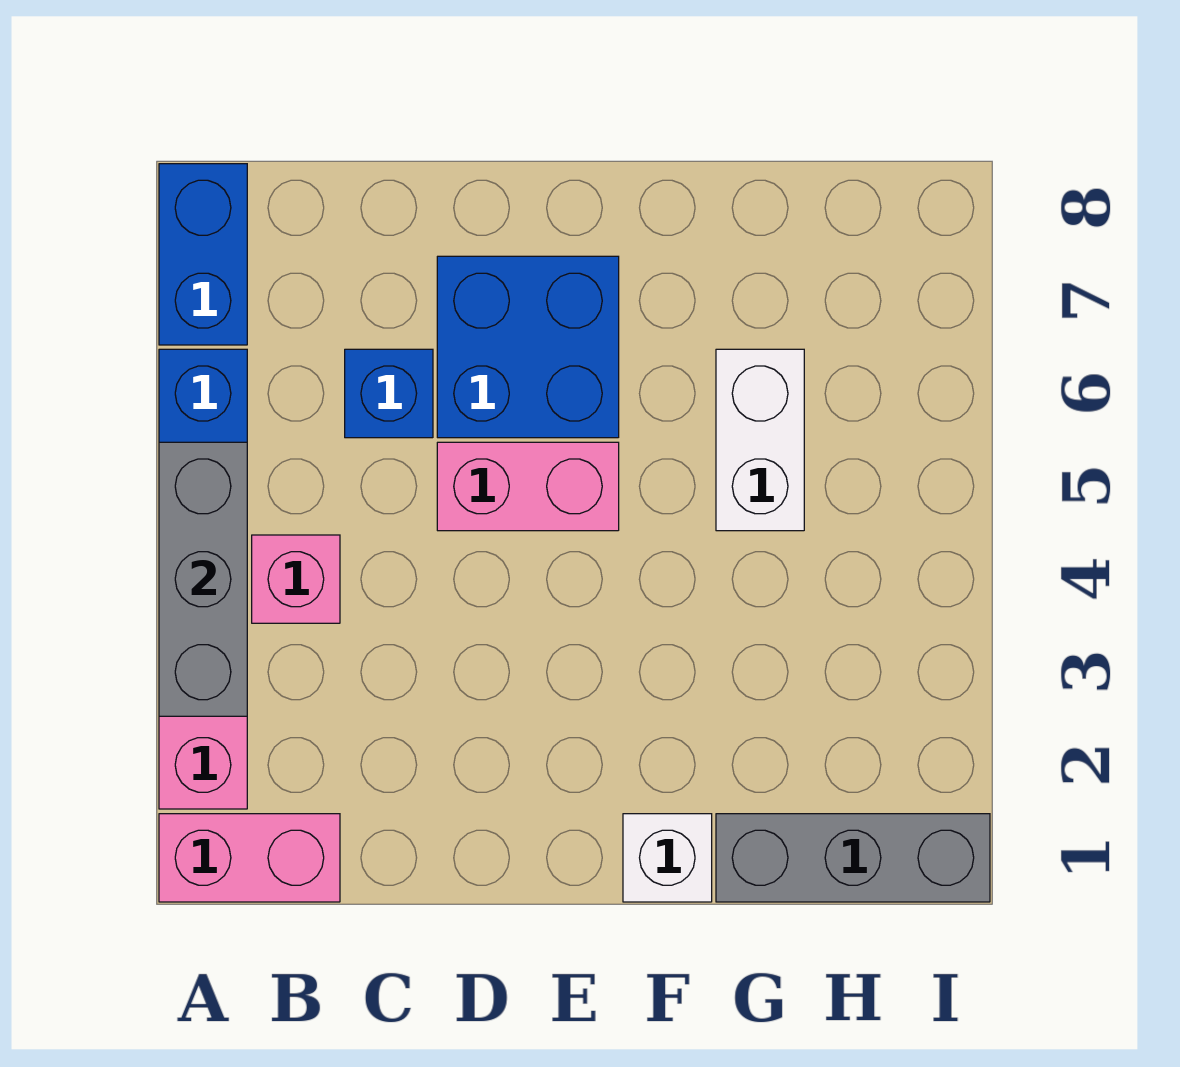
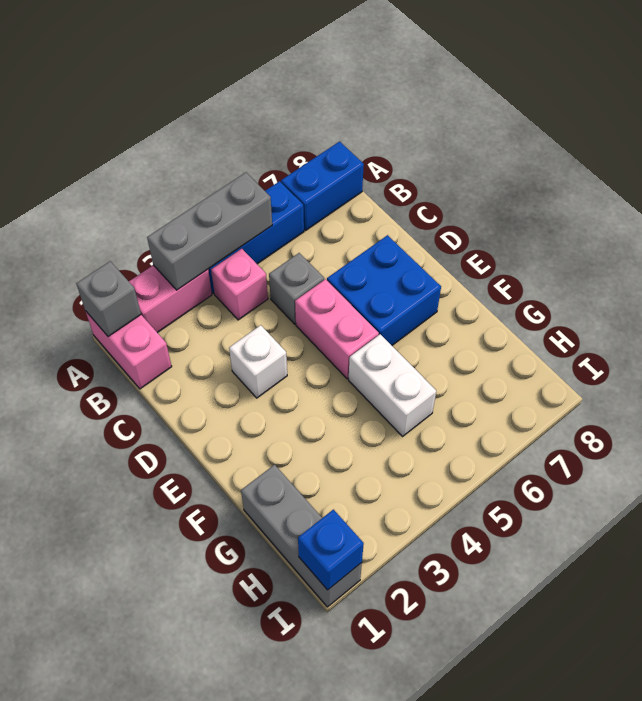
none -> grey brick A1 level 2
none -> grey brick C5 level 1
blue brick C6 level 1 -> blue brick I1 level 2
white brick F1 level 1 -> white brick D3 level 1
white brick G5:G6 level 1 -> white brick F5:G5 level 1

